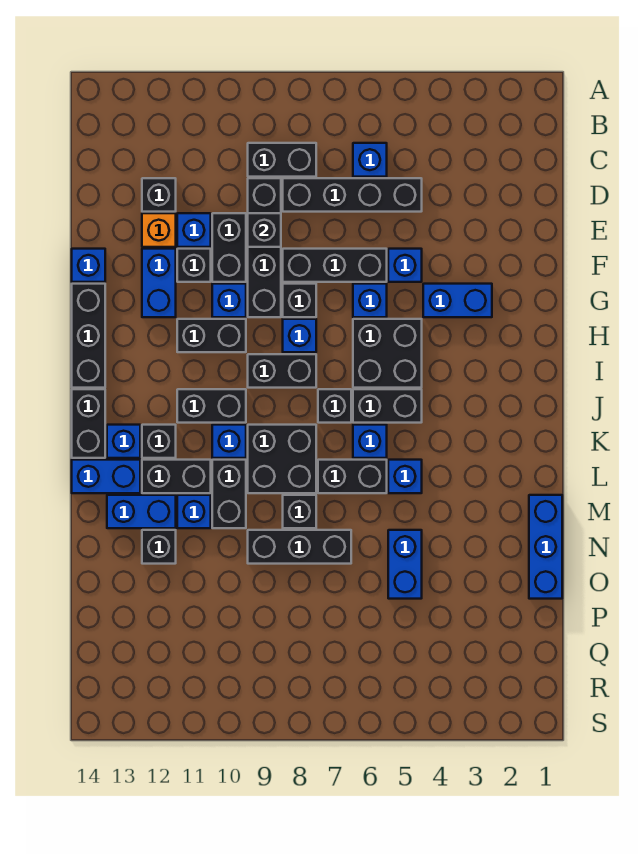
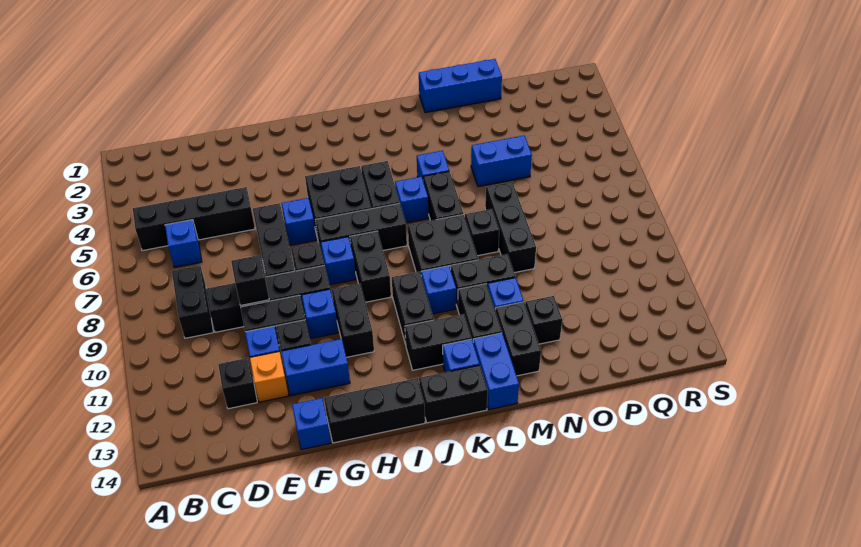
black brick D5:D8 level 1 -> black brick B5:E5 level 1
blue brick F5 level 1 -> none
blue brick G3:G4 level 1 -> none
black brick J7 level 1 -> black brick H7:J7 level 1
black brick K12 level 1 -> black brick J12:K12 level 1
blue brick M12:M13 level 1 -> black brick M12:M13 level 1

